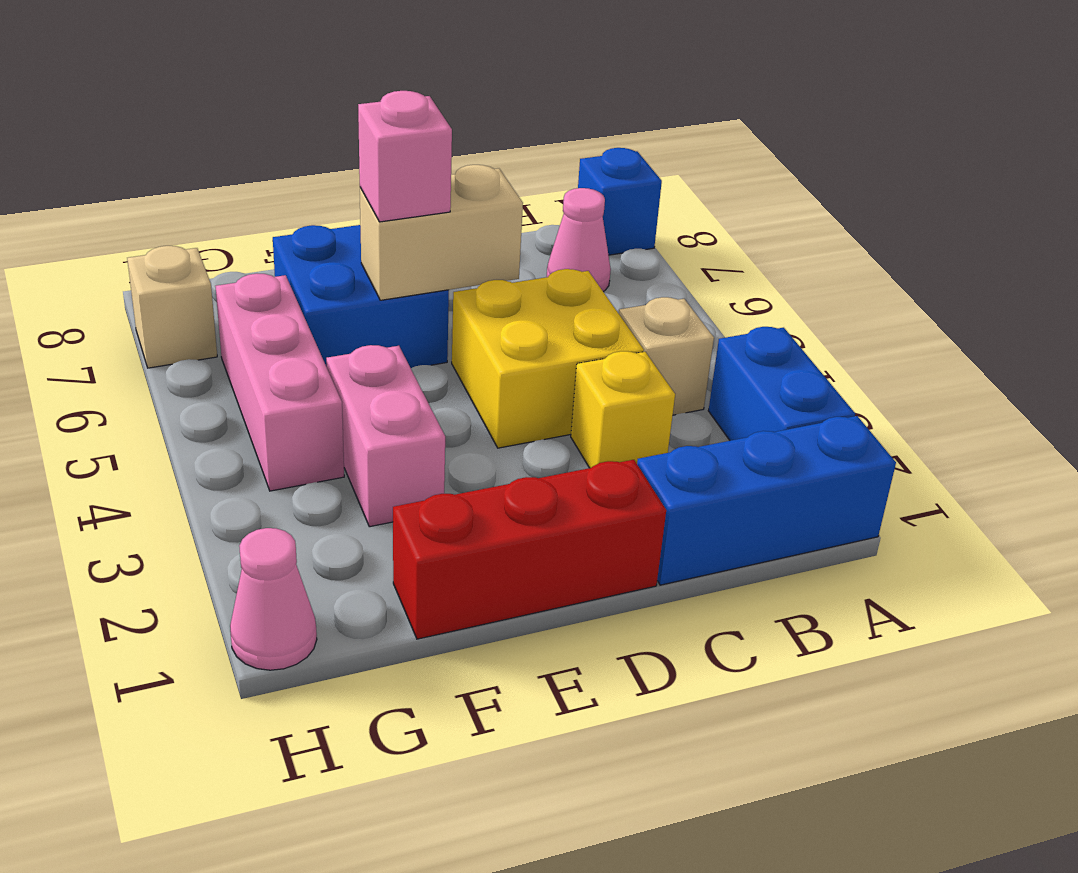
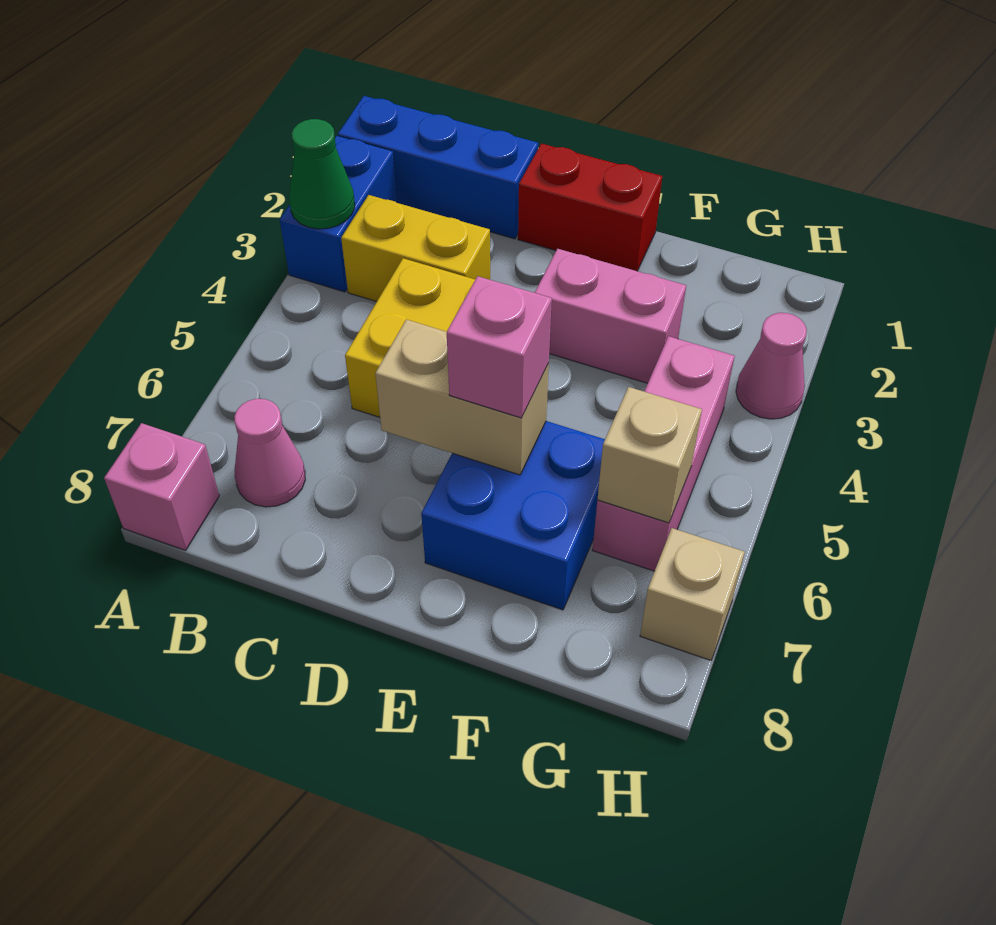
none -> green cone A3 level 2
blue brick A8 level 1 -> pink brick A8 level 1
tan brick B4 level 1 -> tan brick G6 level 2
yellow brick C3 level 1 -> yellow brick B3:C3 level 1
red brick D1:F1 level 1 -> red brick D1:E1 level 1
pink brick F3:F4 level 1 -> pink brick E3:F3 level 1
pink cone H1 level 1 -> pink cone H3 level 1

